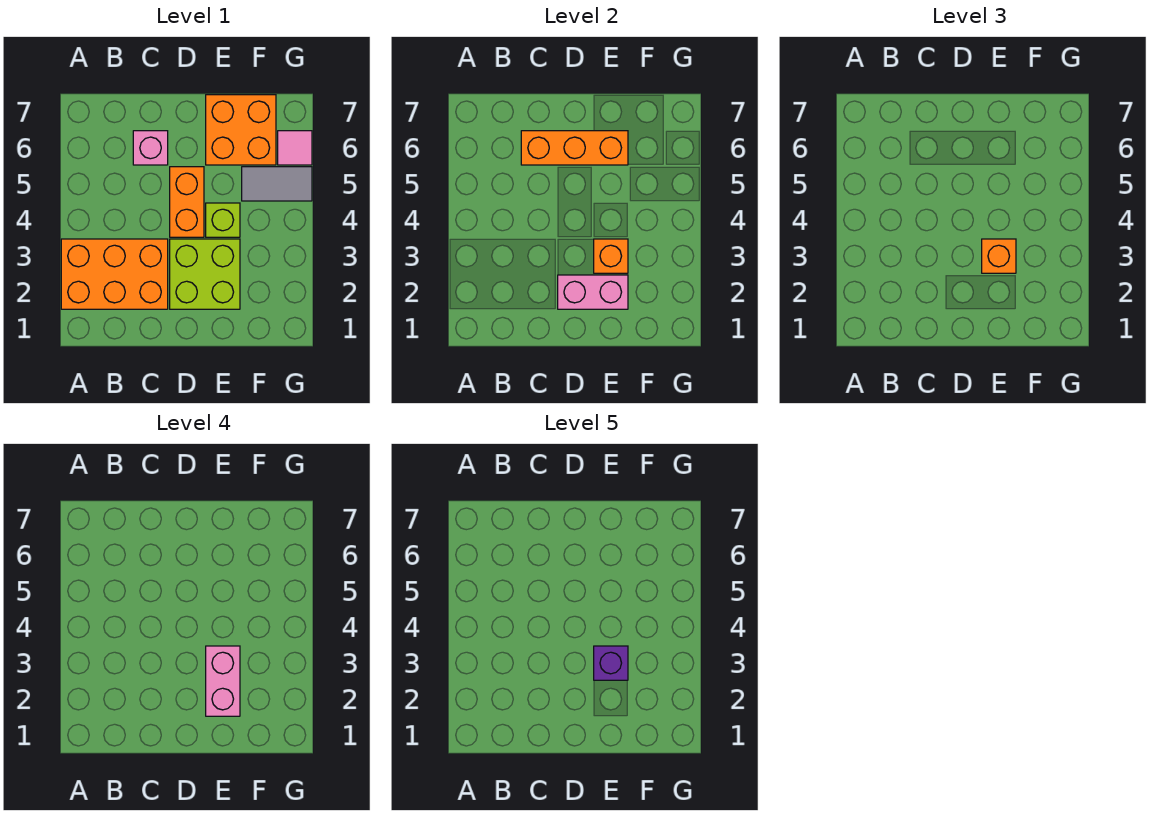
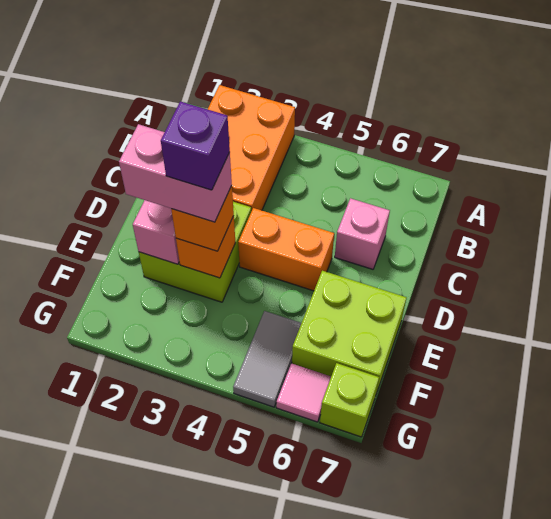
orange brick C6:E6 level 2 -> none
lime brick E4 level 1 -> lime brick G7 level 1
orange brick E6:F7 level 1 -> lime brick E6:F7 level 1

